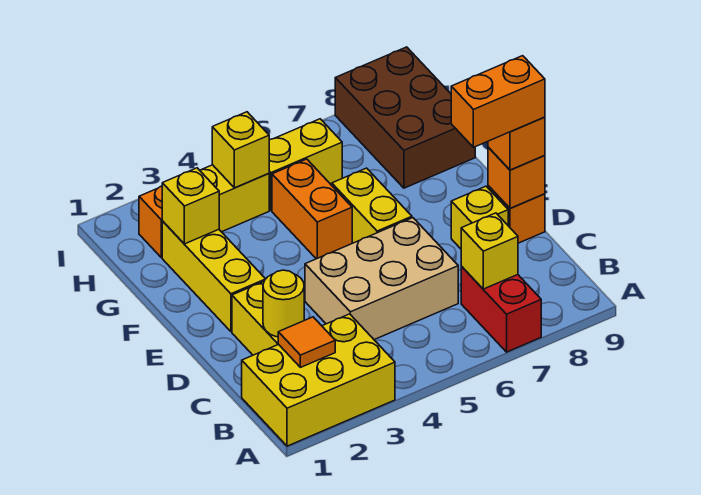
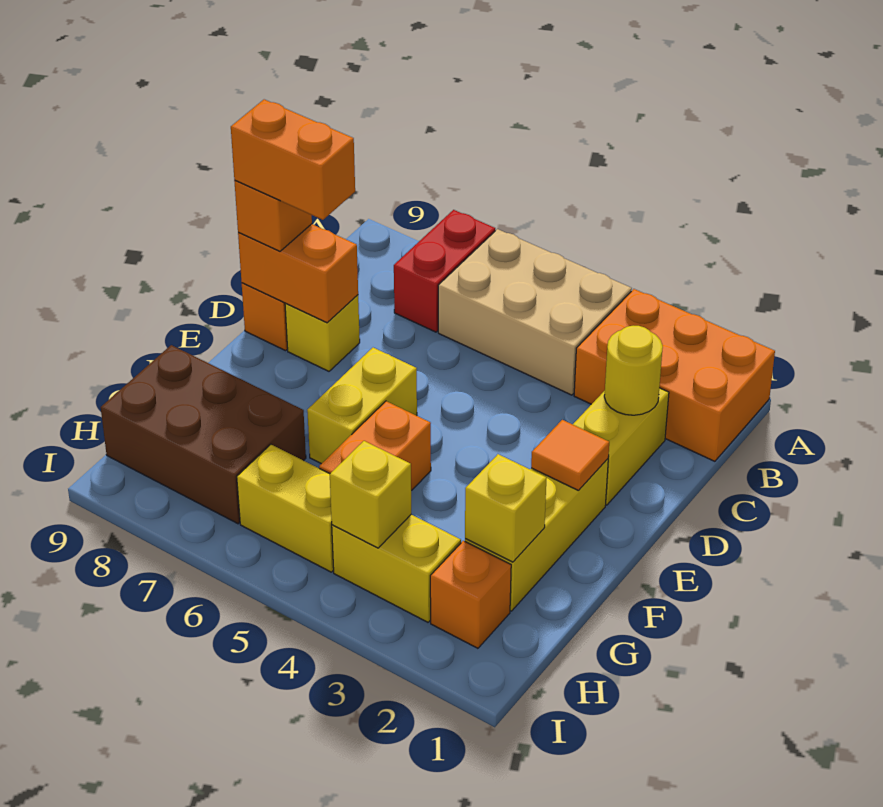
yellow brick A1:B3 level 1 -> orange brick A1:B3 level 1
orange tile B2 level 2 -> orange tile E2 level 2
yellow brick B7 level 2 -> none
tan brick C4:D6 level 1 -> tan brick A4:B6 level 1
orange brick D9 level 2 -> orange brick D8:D9 level 2
brown brick G8:I9 level 1 -> brown brick G7:H9 level 1

